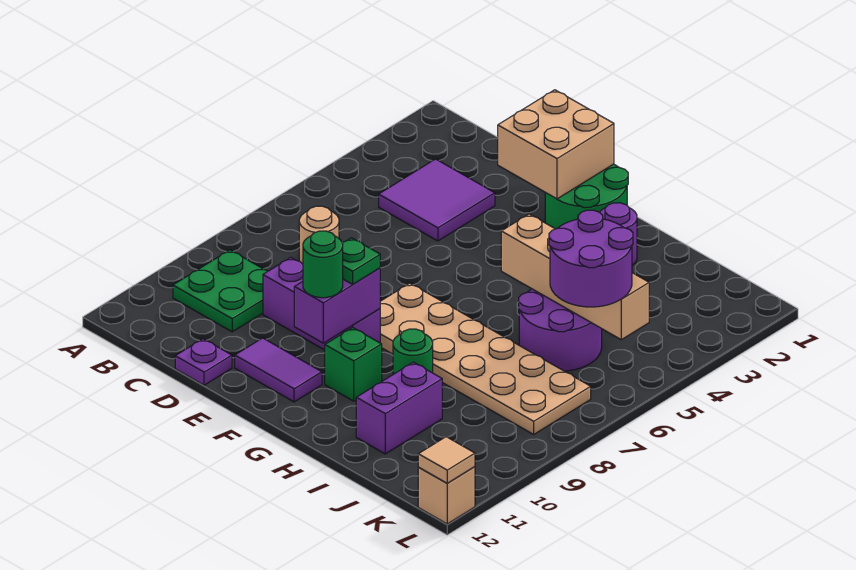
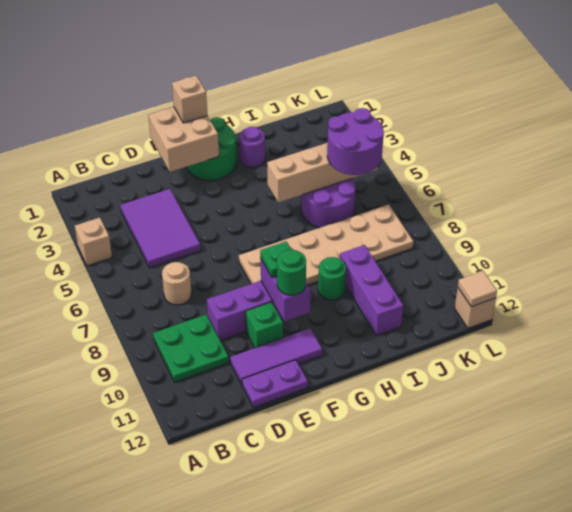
none -> tan brick A4 level 1
purple tile C3:D4 level 1 -> purple tile C3:D5 level 1
purple plate D12 level 1 -> purple plate D12:E12 level 1
purple tile E11:F11 level 1 -> purple tile D11:F11 level 1
none -> tan brick F1 level 3
green brick G10 level 1 -> green brick E10 level 1
purple brick I10:I11 level 1 -> purple brick I9:I11 level 1

